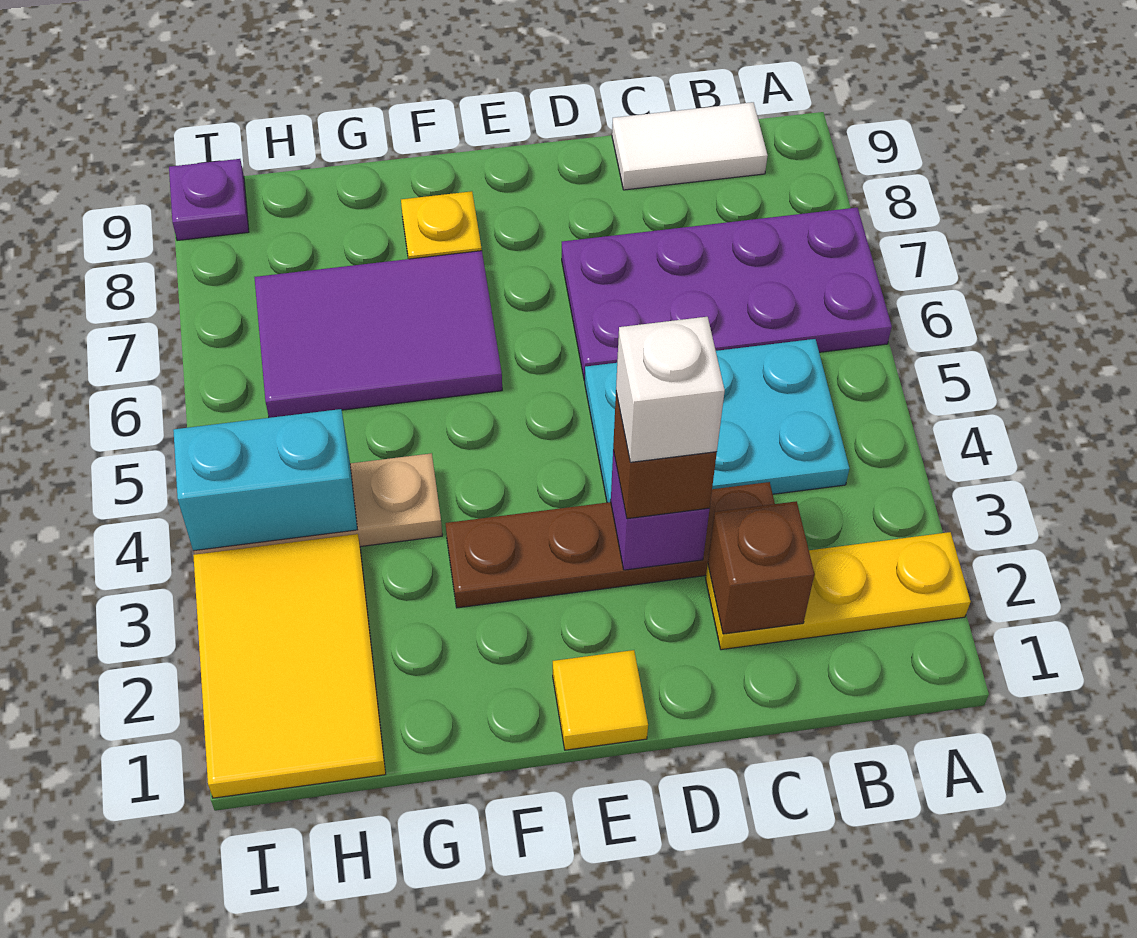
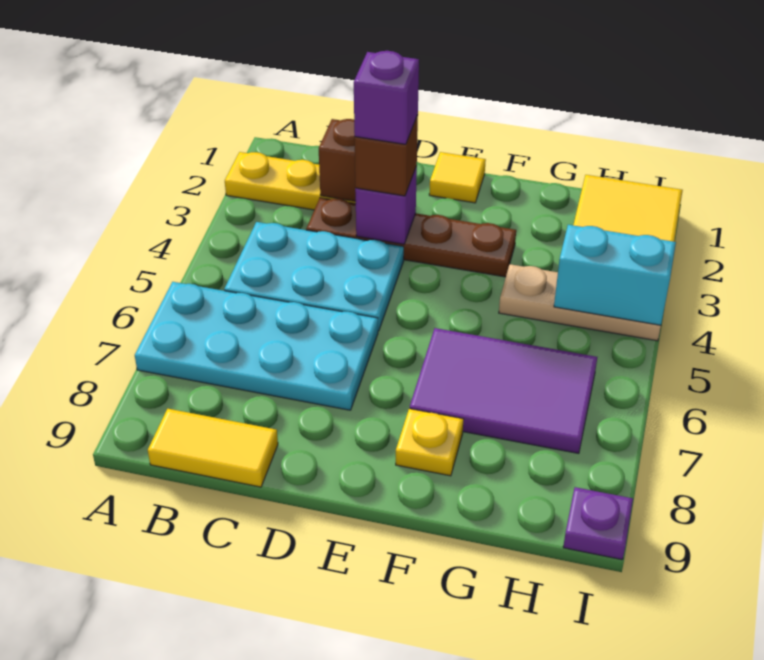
purple plate A6:D7 level 1 -> cyan plate A6:D7 level 1
white tile B9:C9 level 1 -> yellow tile B9:C9 level 1
white brick D3 level 4 -> purple brick D3 level 4

